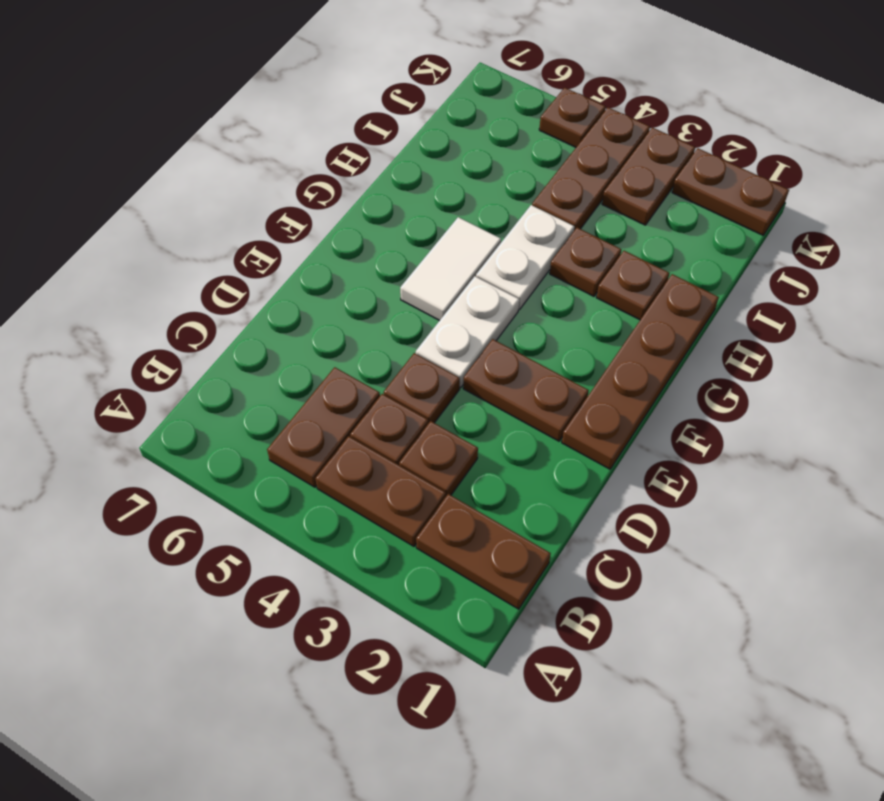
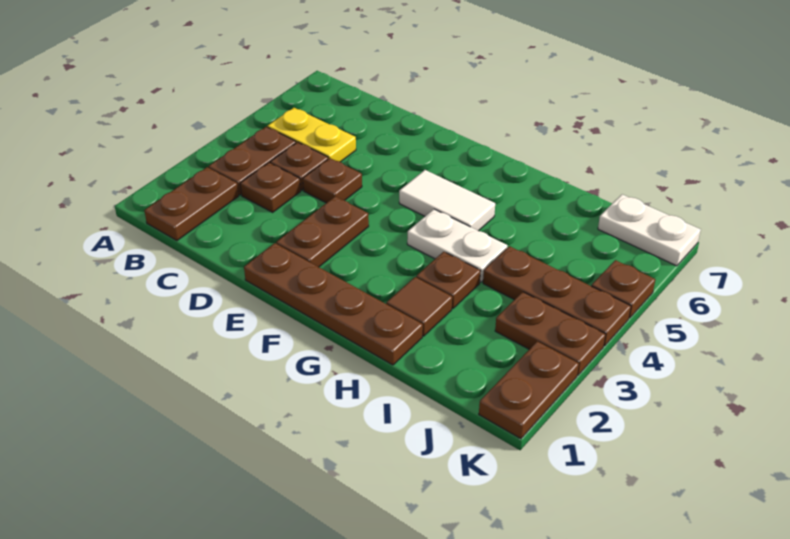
brown plate B5:C5 level 1 -> yellow plate B5:C5 level 1
white plate E4:F4 level 1 -> white plate J7:K7 level 1
brown plate H2 level 1 -> brown tile H2 level 1

